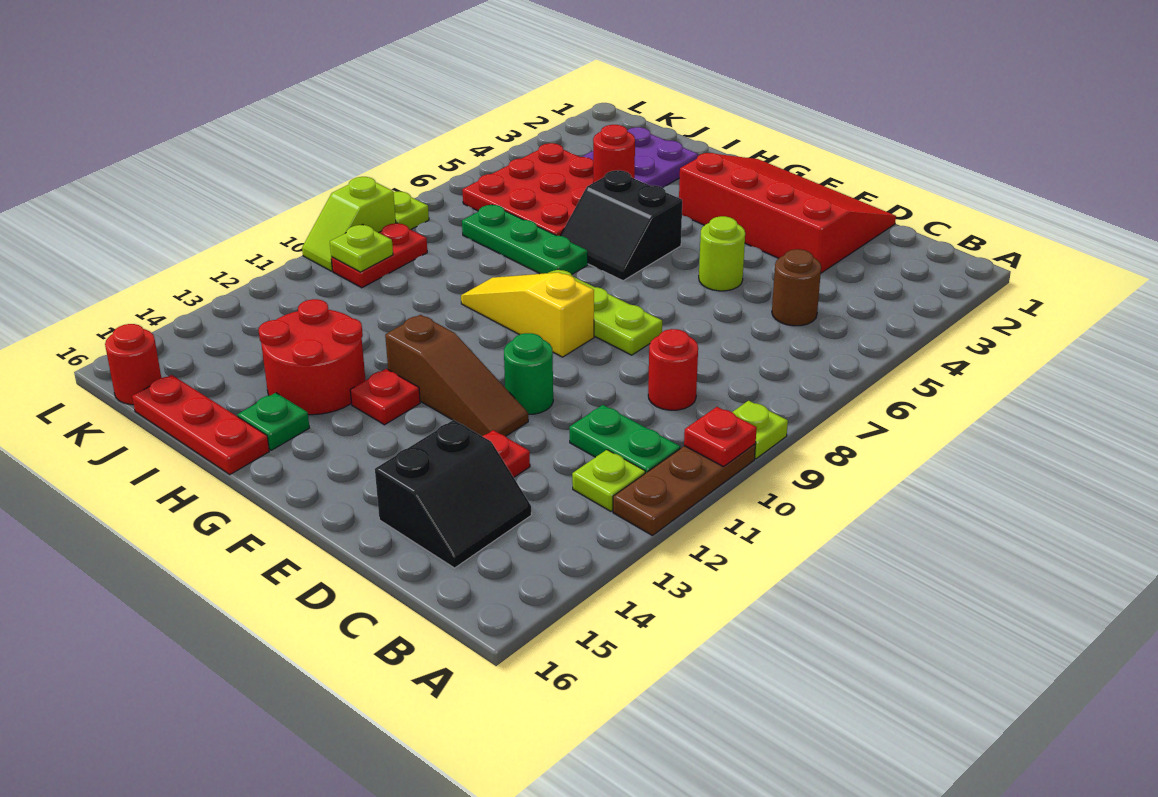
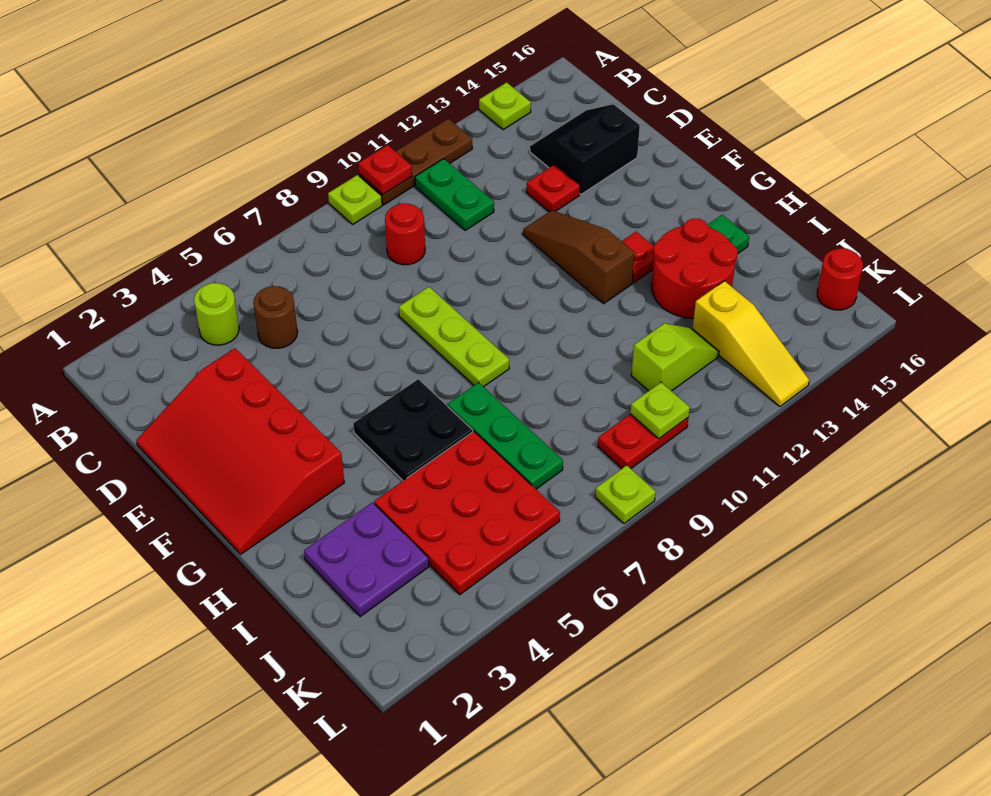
lime plate B12 level 1 -> lime plate A14 level 1
lime round brick E5 level 1 -> lime round brick B4 level 1
green round brick E11 level 1 -> none
yellow slope F9:H9 level 1 top F -> yellow slope J13:L13 level 1 top J
black slope G5:H6 level 1 top 5 -> black plate G5:H6 level 1
red plate H16:J16 level 1 -> none
red round brick I4 level 2 -> none
lime slope L9:L10 level 1 top 9 -> lime slope J11:J12 level 1 top 11

